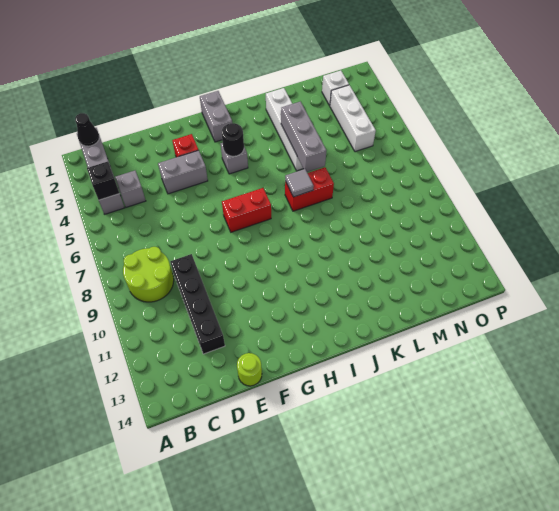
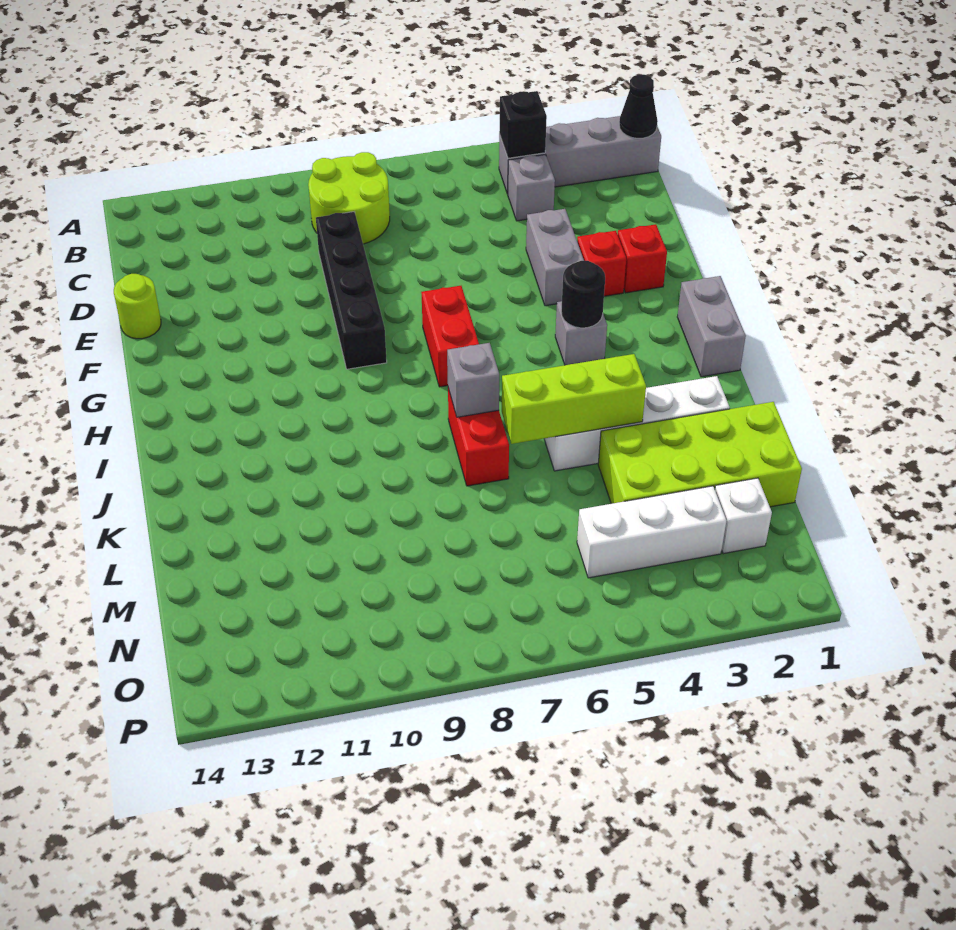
black brick D9:D12 level 1 -> black brick D9:G9 level 1
none -> red brick F2 level 1
grey brick H1:H2 level 1 -> grey brick H1:I1 level 1
grey tile J7 level 2 -> grey brick J7 level 2
grey brick K4:K6 level 2 -> lime brick K4:K6 level 2
none -> lime brick L1:M4 level 1

